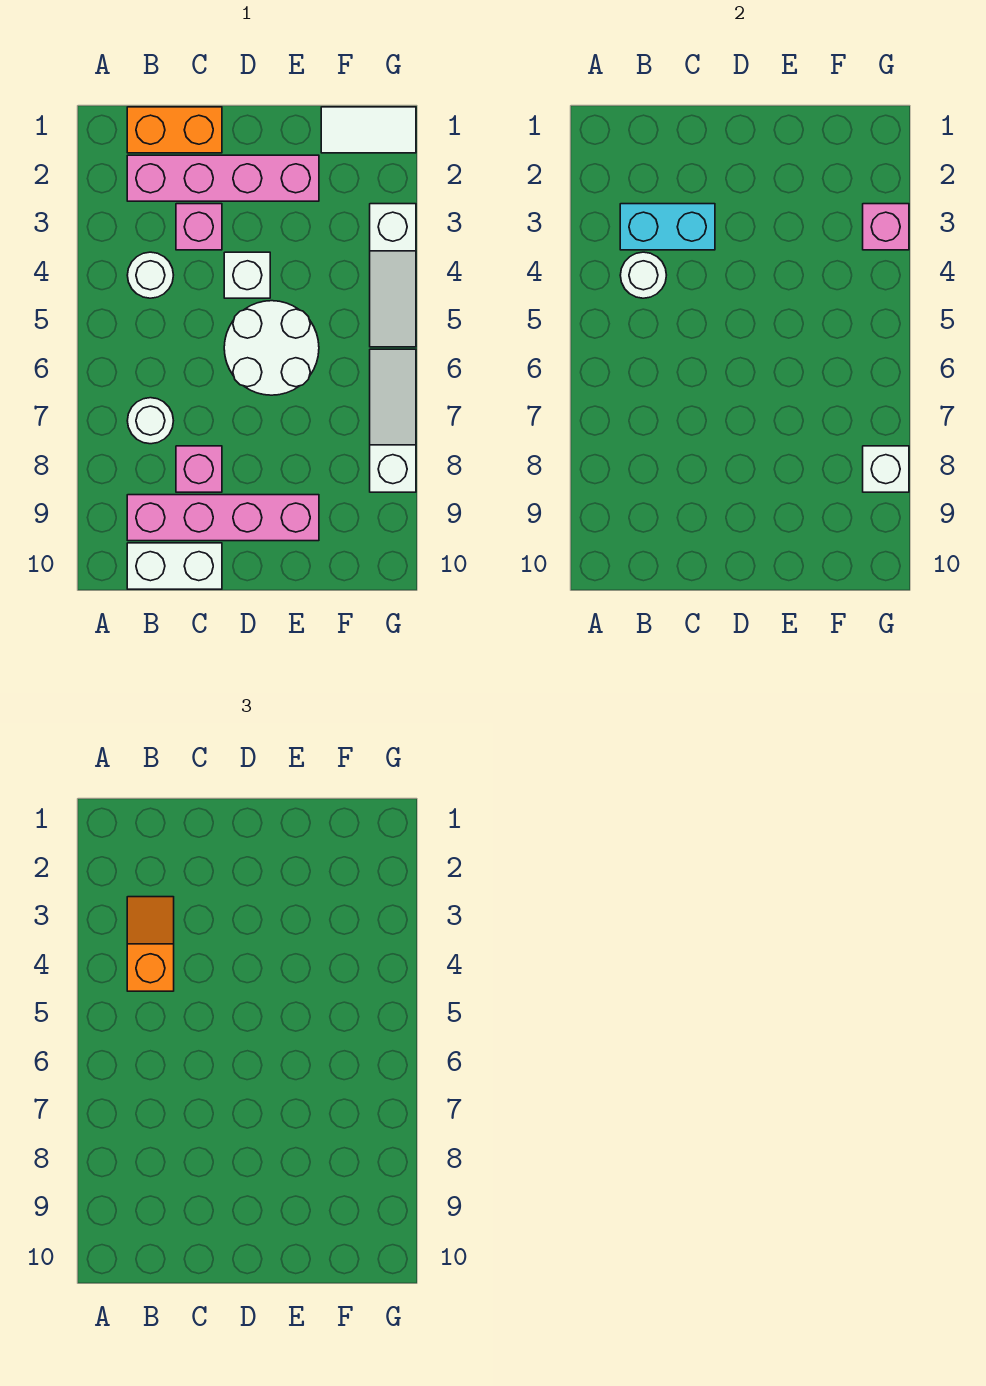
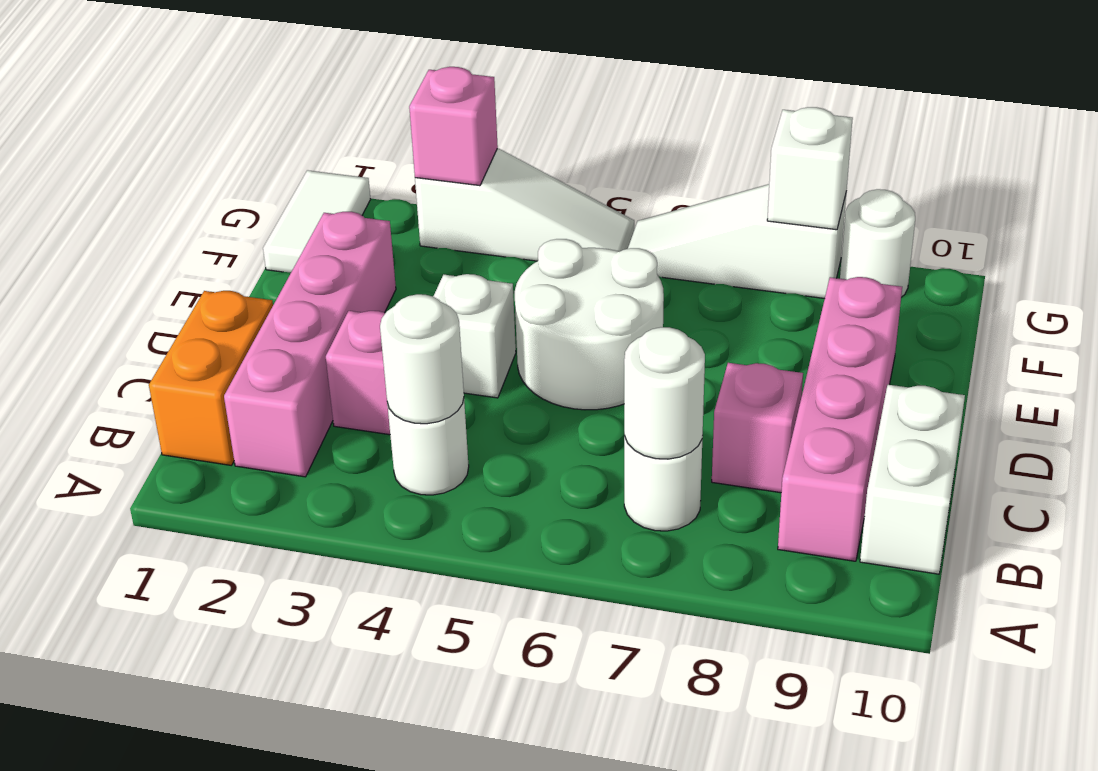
cyan brick B3:C3 level 2 -> none
orange slope B3:B4 level 3 top 4 -> none
none -> white round brick B7 level 2
none -> white round brick G9 level 1

